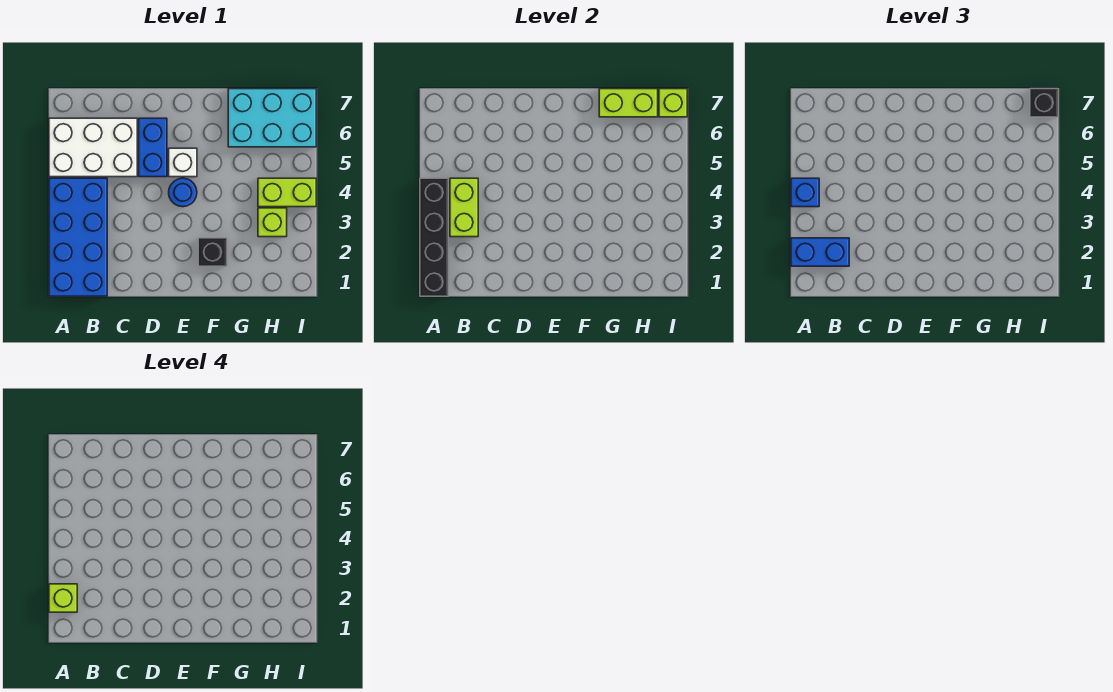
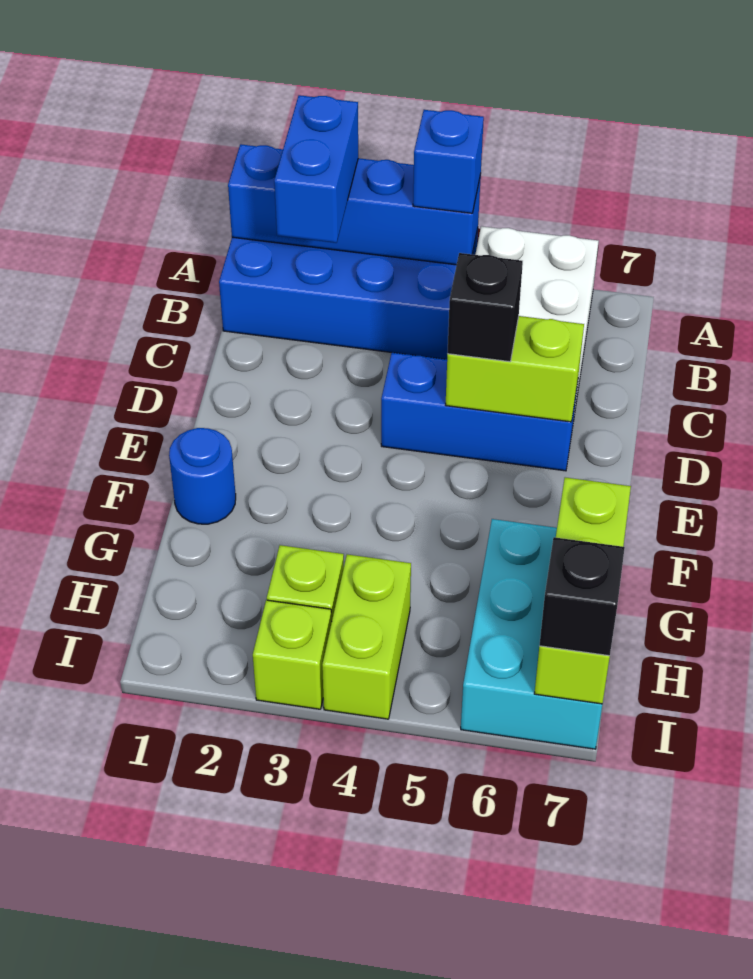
black brick A1:A4 level 2 -> blue brick A1:A4 level 2
lime brick A2 level 4 -> lime brick I3 level 1
lime brick B3:B4 level 2 -> lime brick D5:D6 level 2
blue brick D5:D6 level 1 -> blue brick D4:D6 level 1
blue round brick E4 level 1 -> blue round brick F1 level 1
white brick E5 level 1 -> none
black brick F2 level 1 -> black brick D5 level 3

